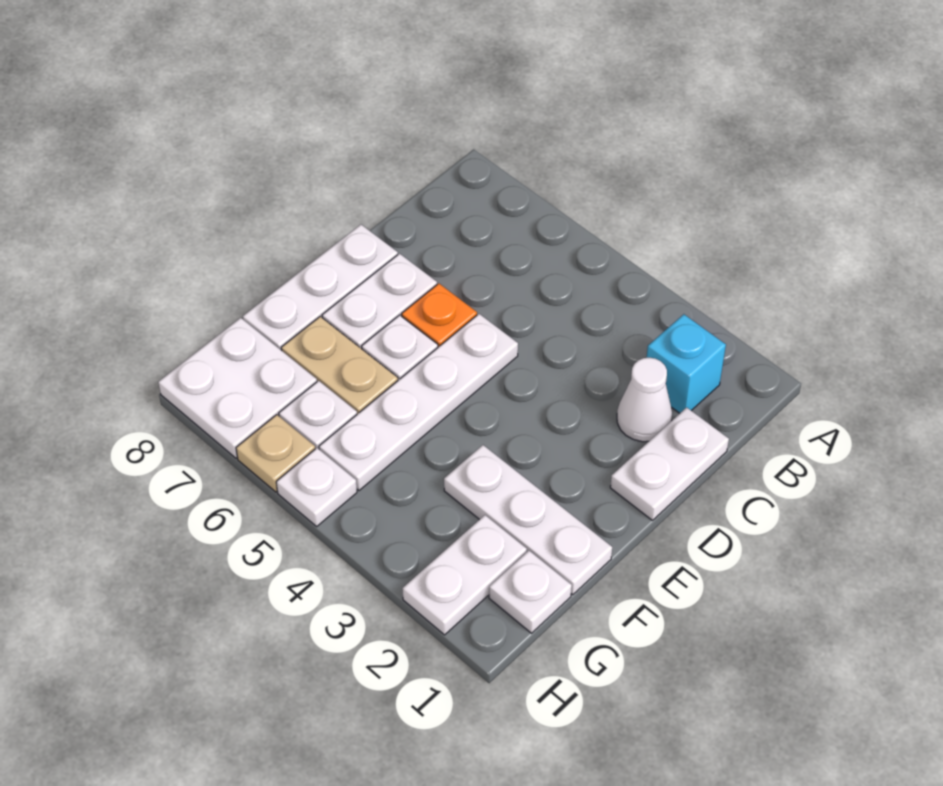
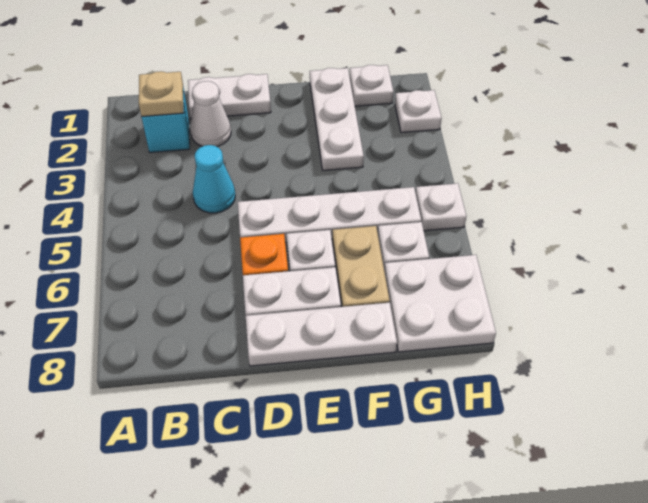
none -> cyan cone C4 level 1
white plate G2:H2 level 1 -> white plate H2 level 1
tan plate H6 level 1 -> tan plate B2 level 2

